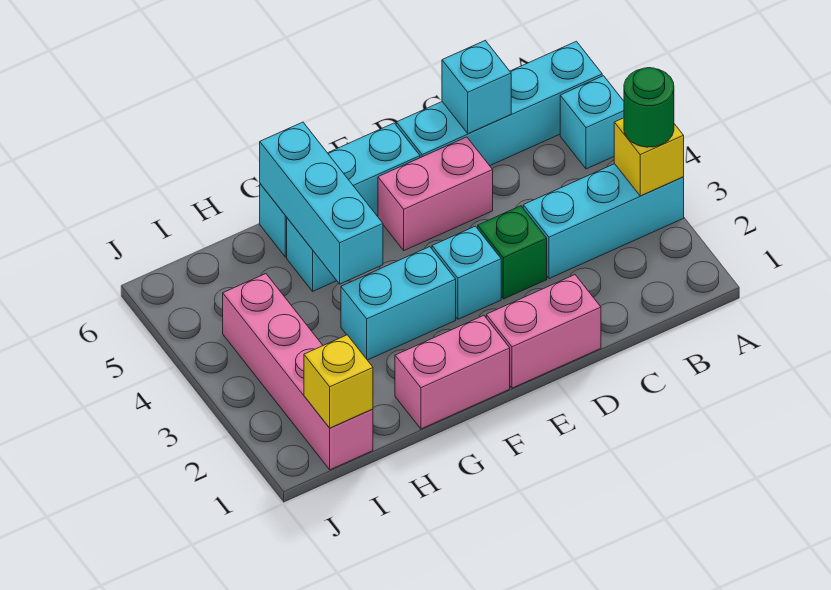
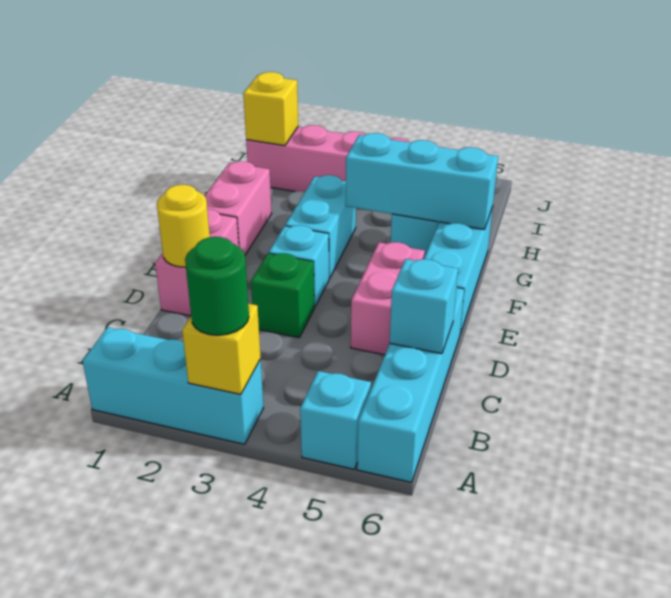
cyan brick A3:C3 level 1 -> cyan brick A1:A3 level 1
none -> yellow round brick D1 level 2

